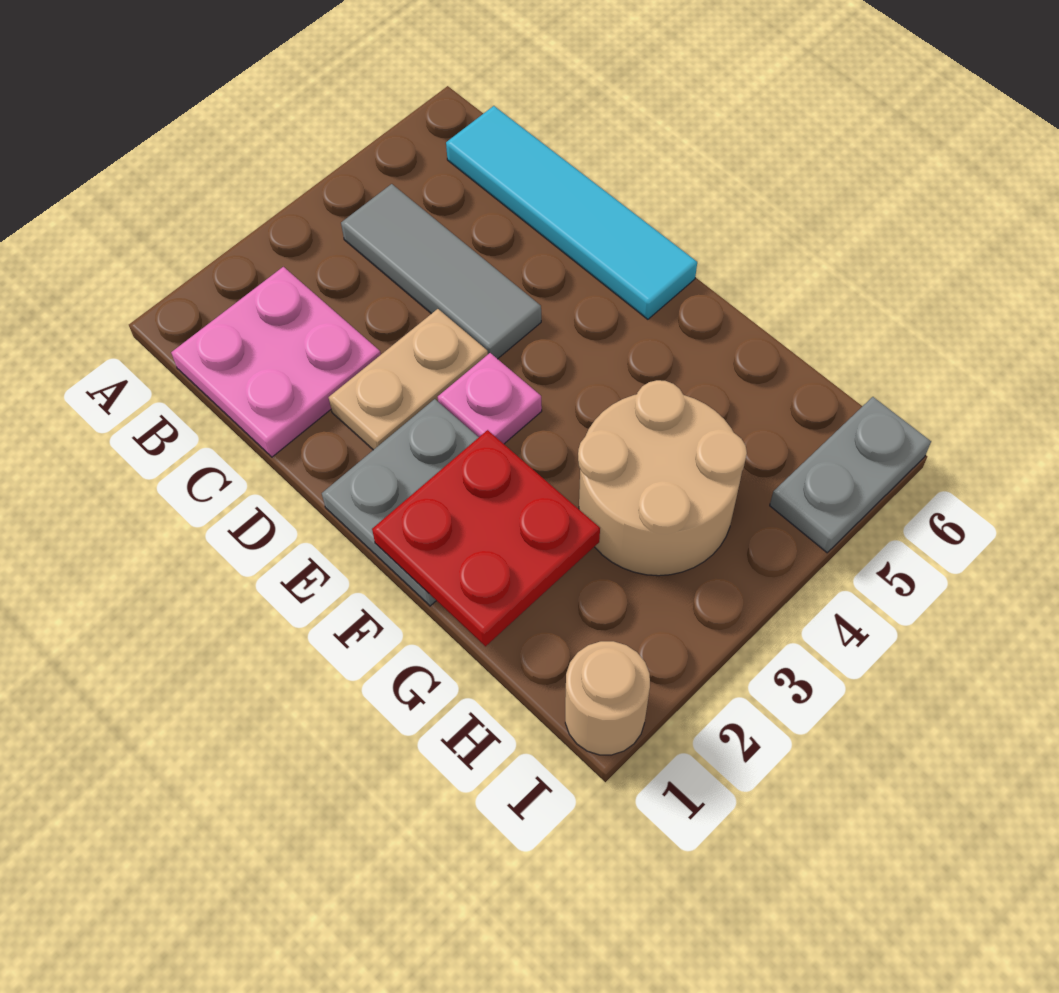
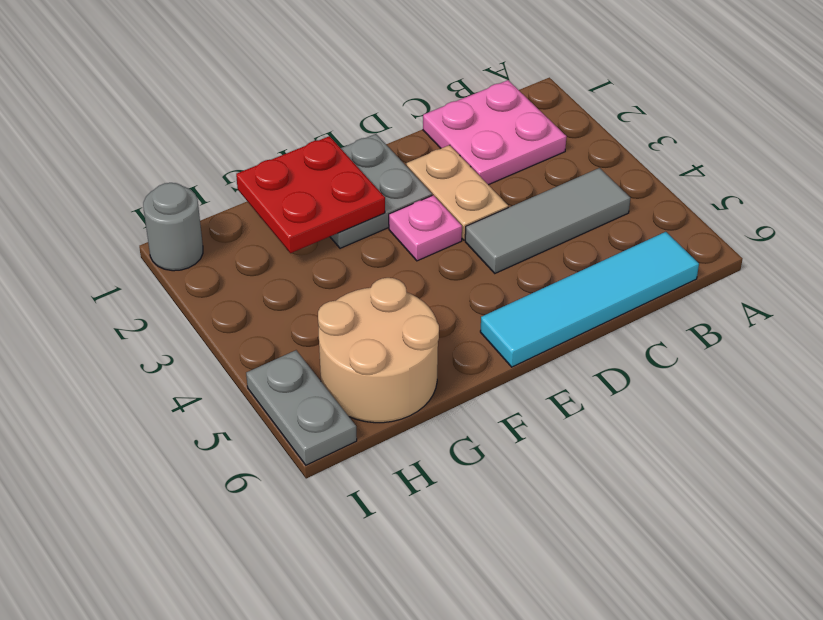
tan round brick G3:H4 level 1 -> tan round brick G5:H6 level 1
tan round brick I1 level 1 -> grey round brick I1 level 1

